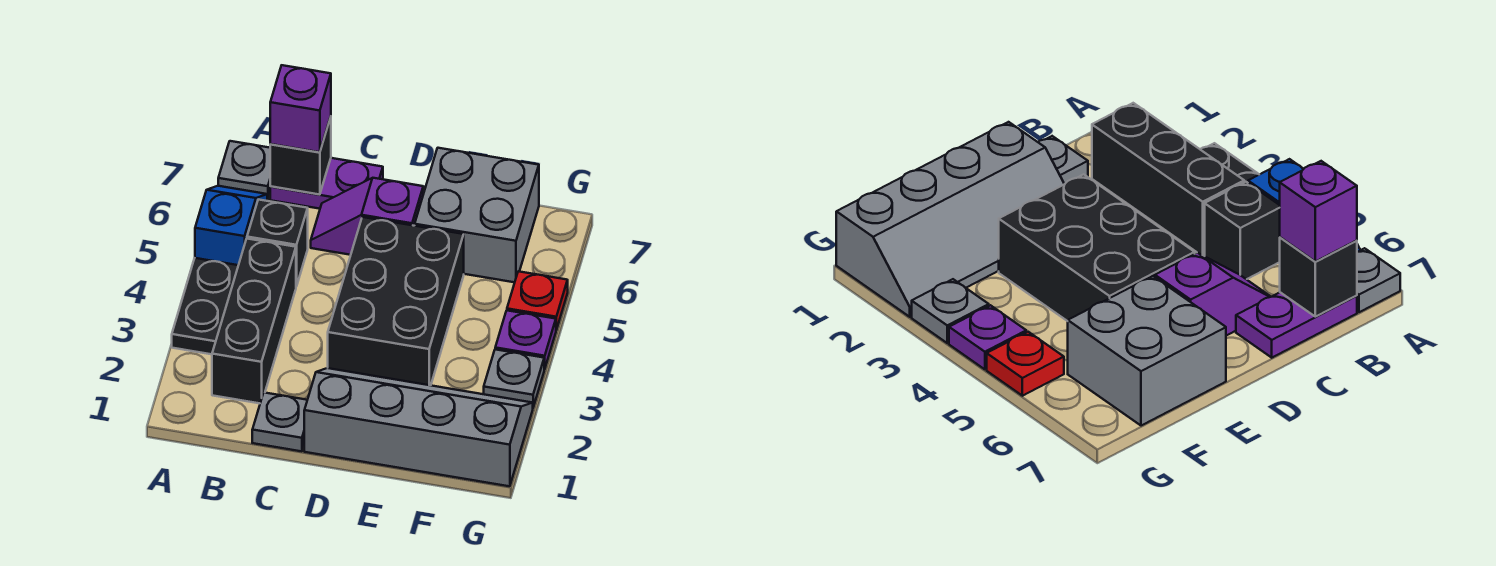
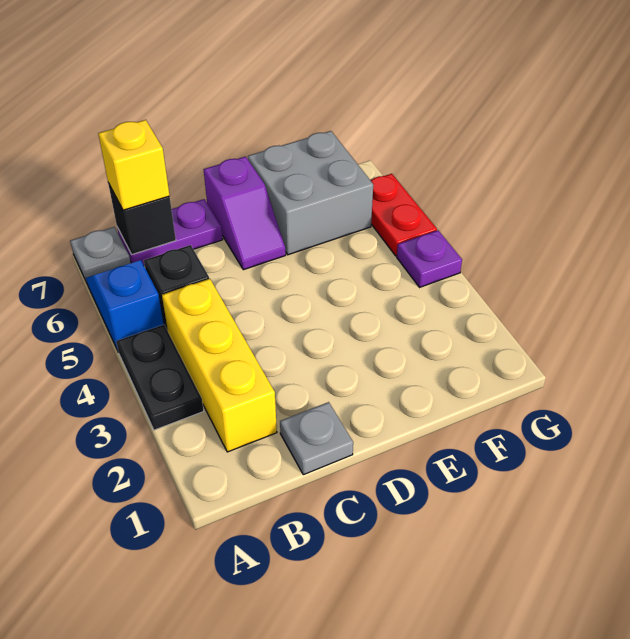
black brick B2:B4 level 1 -> yellow brick B2:B4 level 1
purple brick B7 level 3 -> yellow brick B7 level 3
purple slope C6:D6 level 1 top D -> purple slope D6:D7 level 1 top 7
grey slope D1:G2 level 1 top 1 -> none
black brick D3:E5 level 1 -> none
grey plate G3 level 1 -> none
red plate G5 level 1 -> red plate G5:G6 level 1

